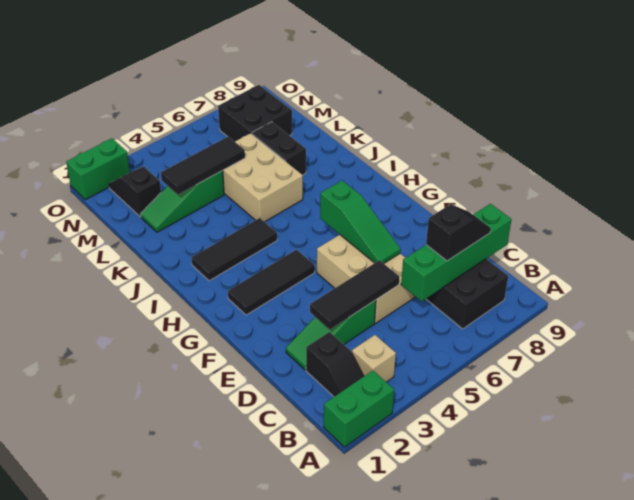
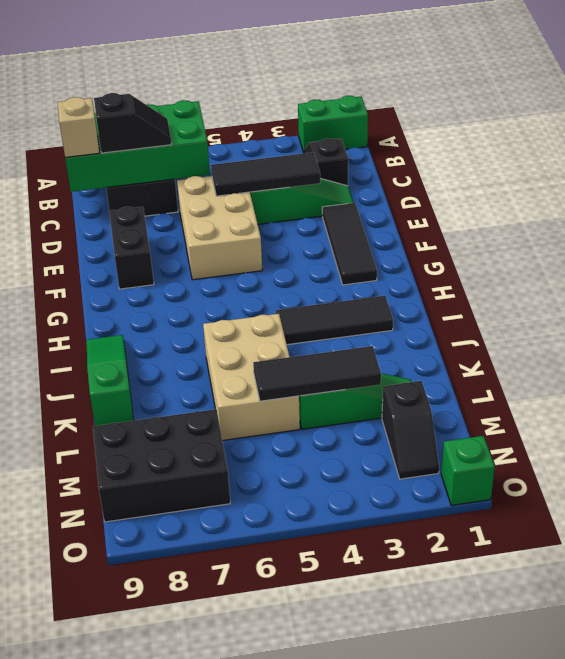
tan brick B3 level 1 -> tan brick C9 level 3
green brick C6:C9 level 2 -> green brick B6:C9 level 2
black slope C7:C8 level 3 top 7 -> black slope C7:C8 level 3 top 8
green slope E6:G6 level 2 top G -> green slope I9:K9 level 1 top K
black tile G2:G4 level 1 -> black tile E2:G2 level 1
black brick K7:L7 level 1 -> black brick E8:F8 level 1
black brick M7:N8 level 1 -> black brick M7:N9 level 1
green brick O1:O2 level 1 -> green brick O1 level 1

